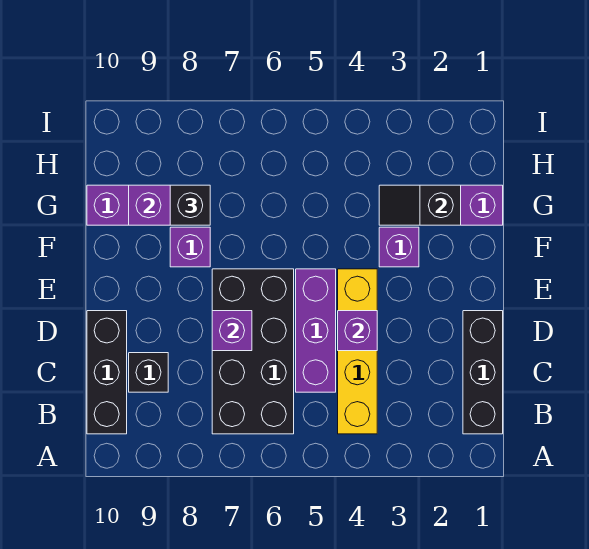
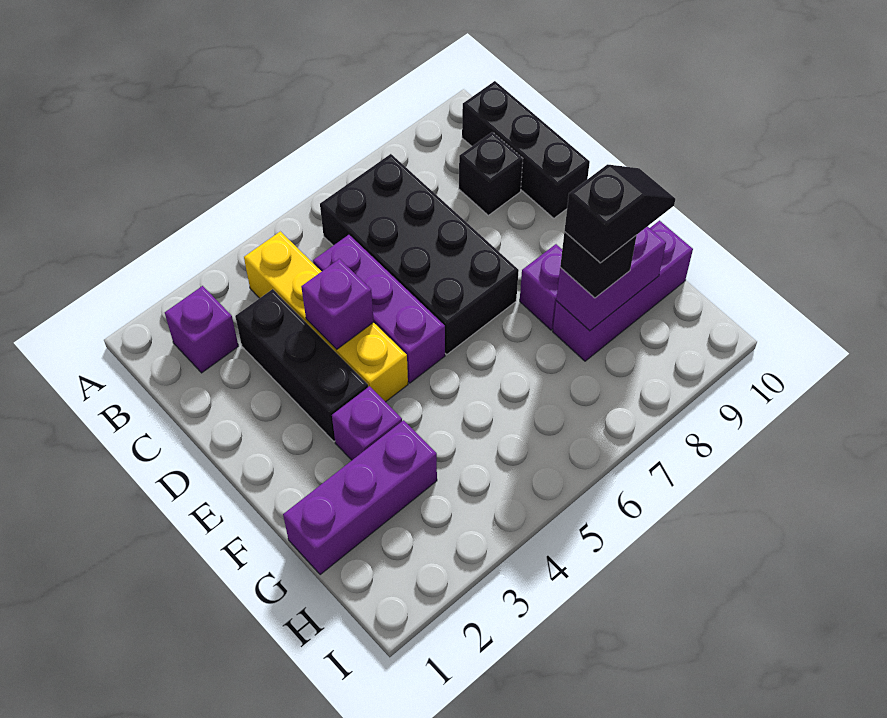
black brick B1:D1 level 1 -> black brick C3:E3 level 1
purple brick D7 level 2 -> purple brick B2 level 1
black slope G2:G3 level 2 top 2 -> black slope G8:G9 level 4 top 8

